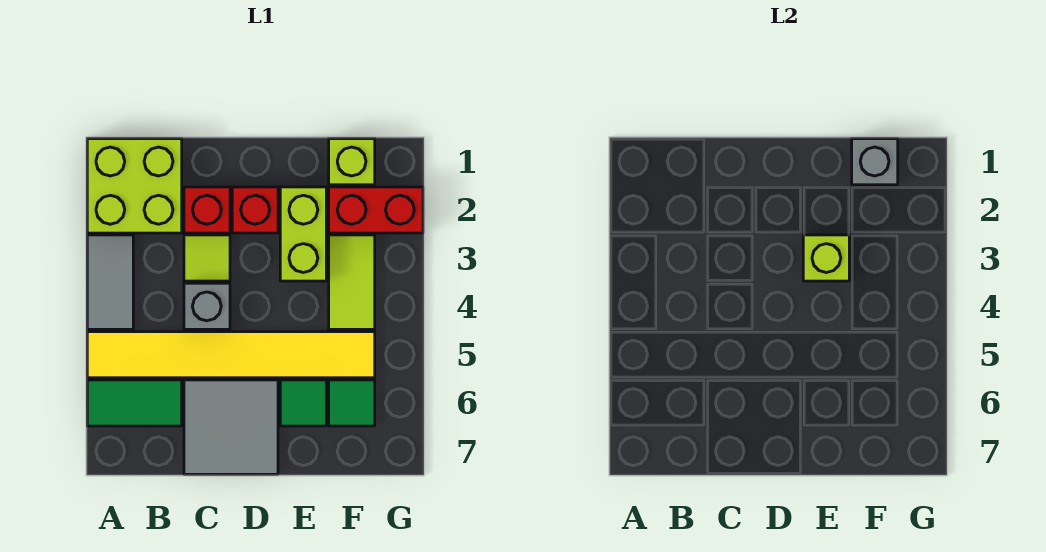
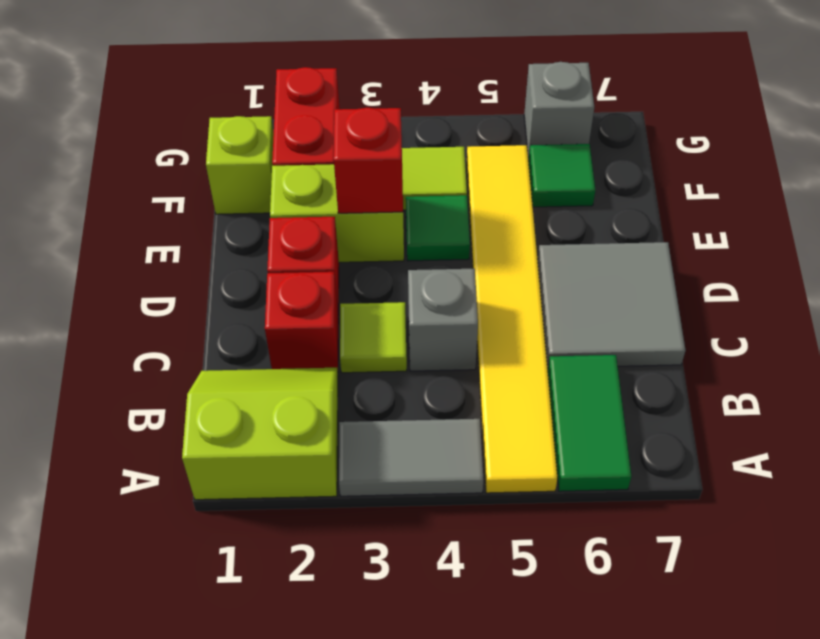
lime brick A1:B2 level 1 -> lime slope A1:B2 level 1 top A
lime brick E3 level 2 -> red brick E3 level 2
green tile E6 level 1 -> green tile E4 level 1
grey brick F1 level 2 -> grey brick G6 level 1

